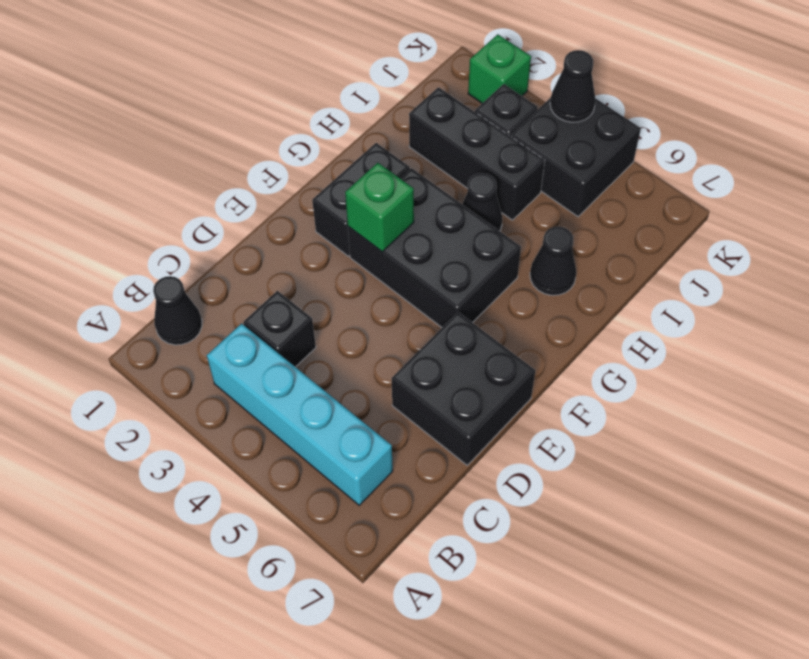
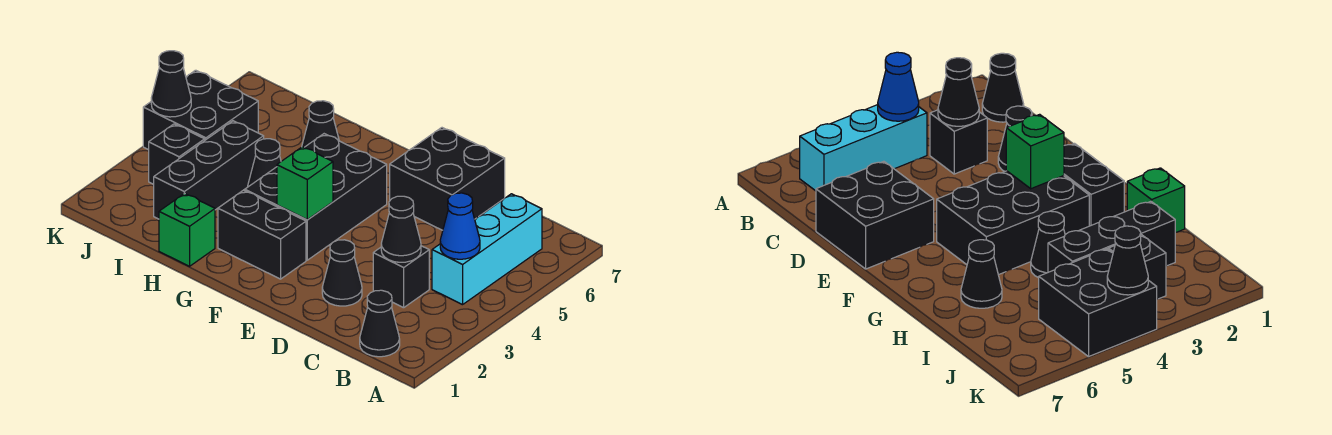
cyan brick B3:B6 level 1 -> cyan brick B4:B6 level 1
none -> blue cone B4 level 2
none -> black cone C3 level 2
none -> black cone D2 level 1
green brick K2 level 1 -> green brick H1 level 1

